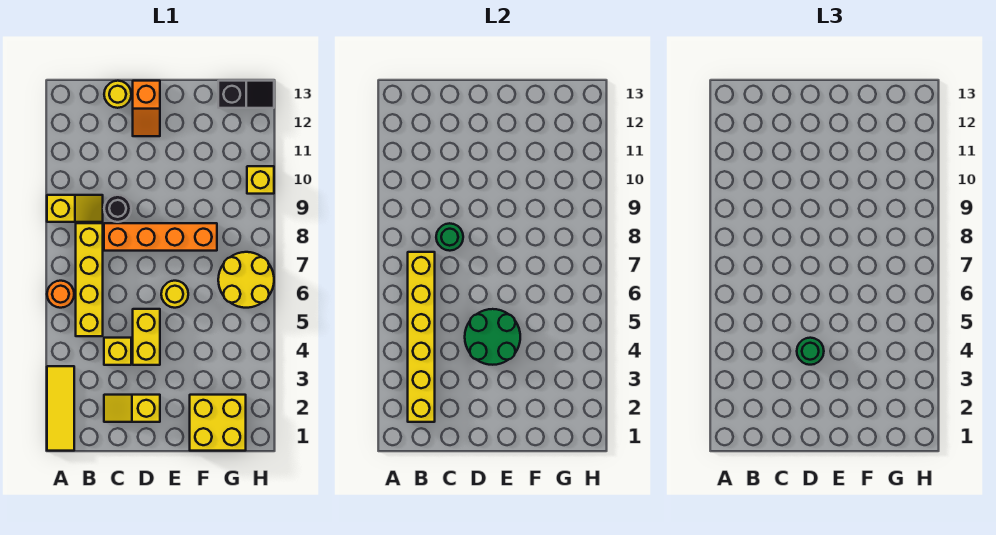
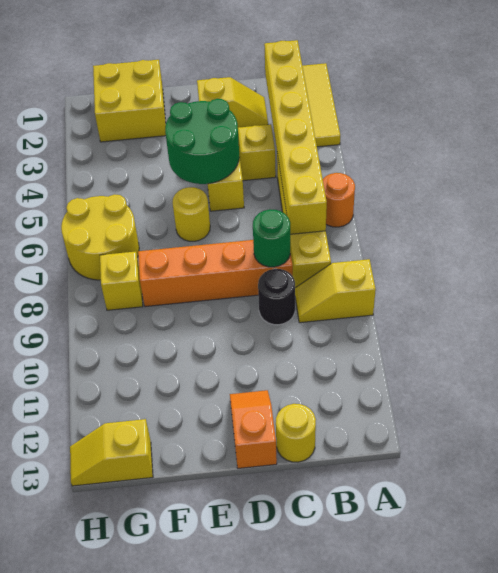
green round brick D4 level 3 -> none
black slope G13:H13 level 1 top G -> yellow slope G13:H13 level 1 top G
yellow brick H10 level 1 -> yellow brick G8 level 1

